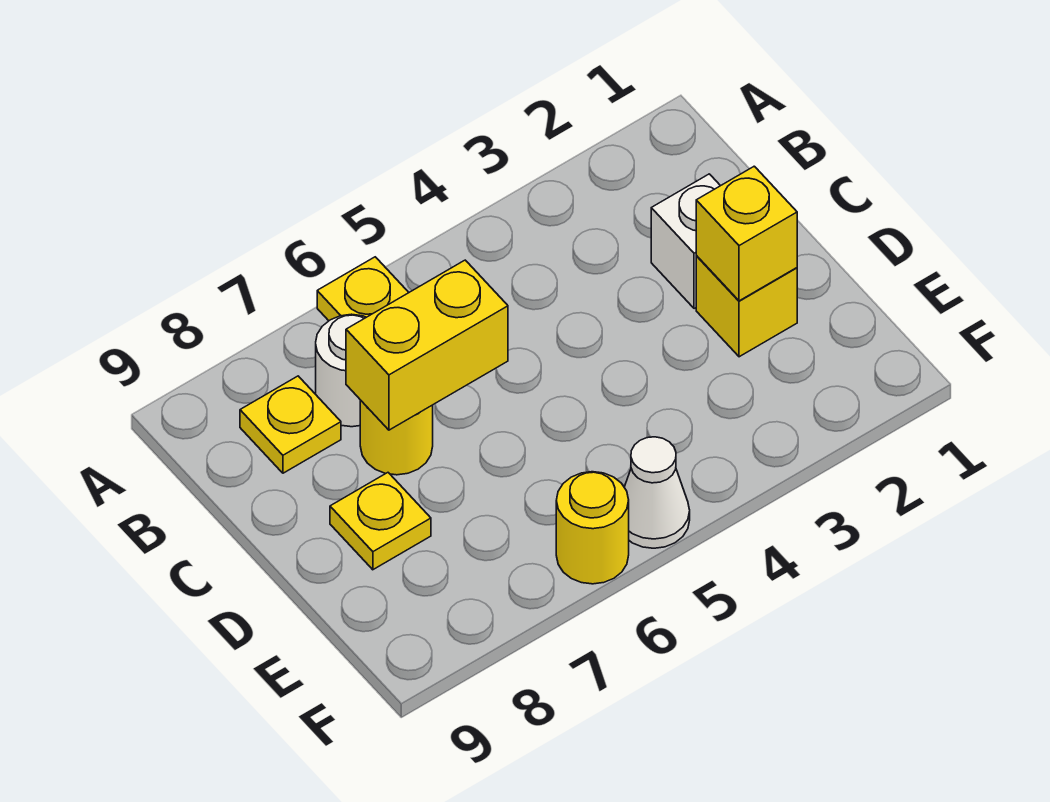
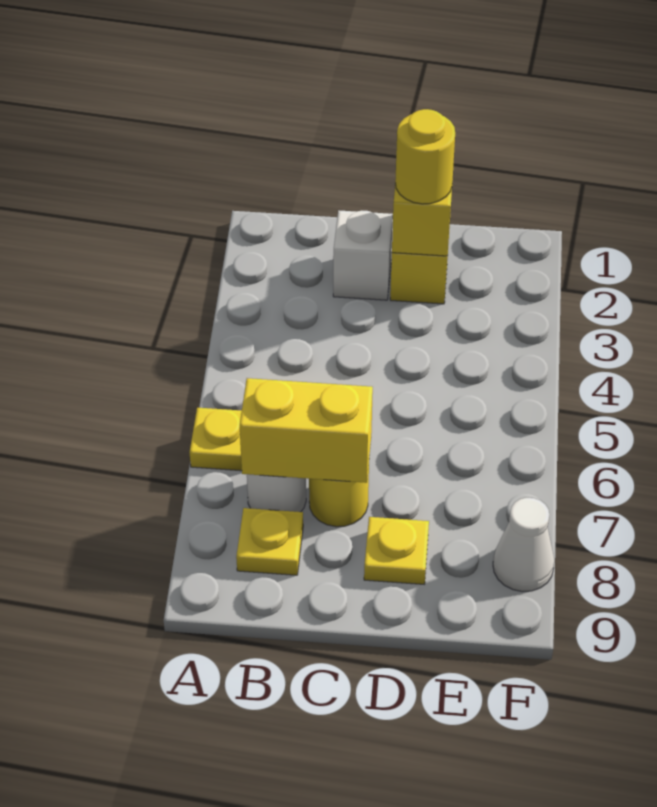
yellow brick C6:C7 level 2 -> yellow brick B7:C7 level 2
white cone F5 level 1 -> white cone F8 level 1
yellow round brick F6 level 1 -> yellow round brick D2 level 3

